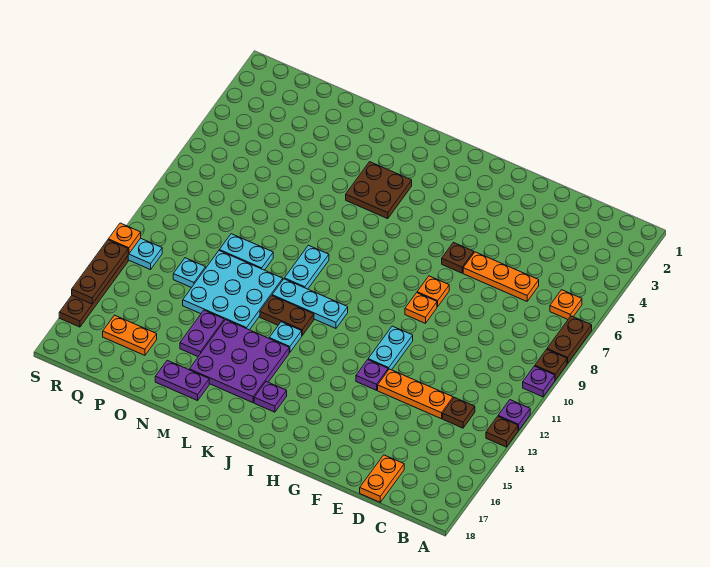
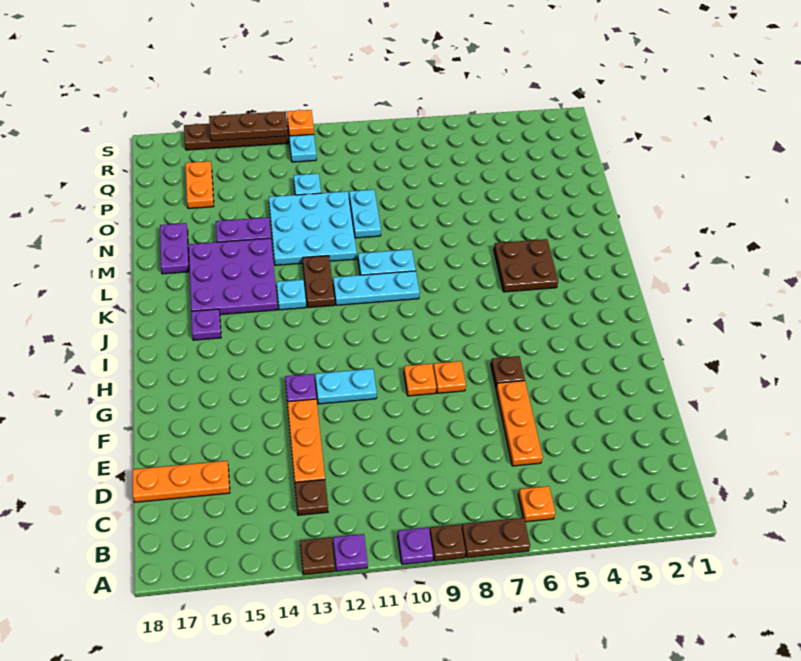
orange plate D17:D18 level 1 -> orange plate D16:D18 level 1
cyan plate J11:L11 level 1 -> cyan plate K9:K11 level 1

